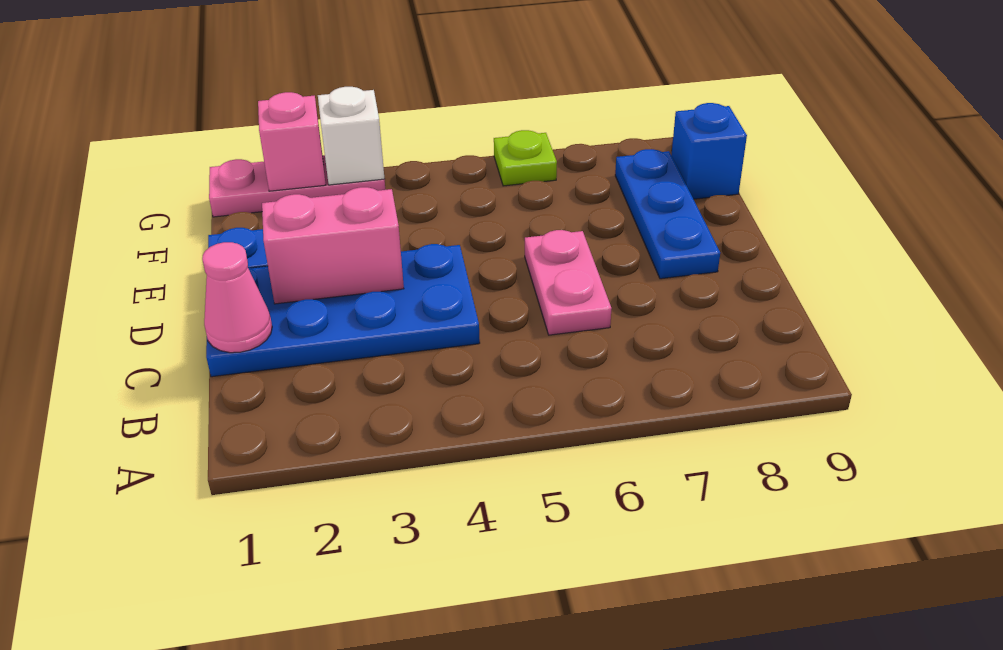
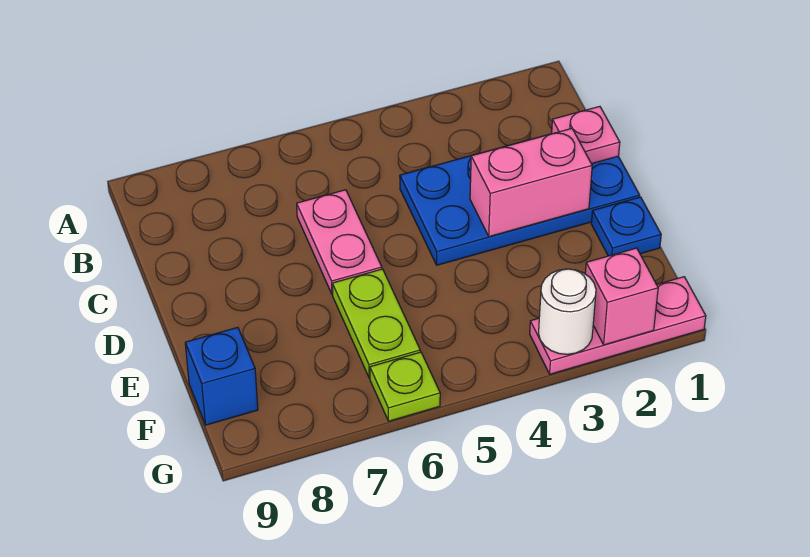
pink cone C1 level 2 -> pink plate C1 level 2
blue plate D8:F8 level 1 -> none
none -> lime plate E6:F6 level 1
white brick G3 level 2 -> white round brick G3 level 2

